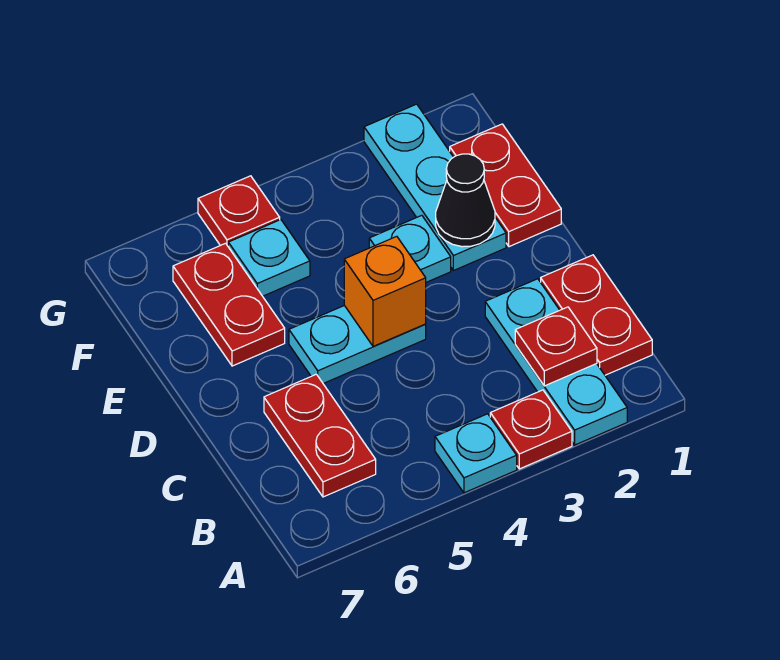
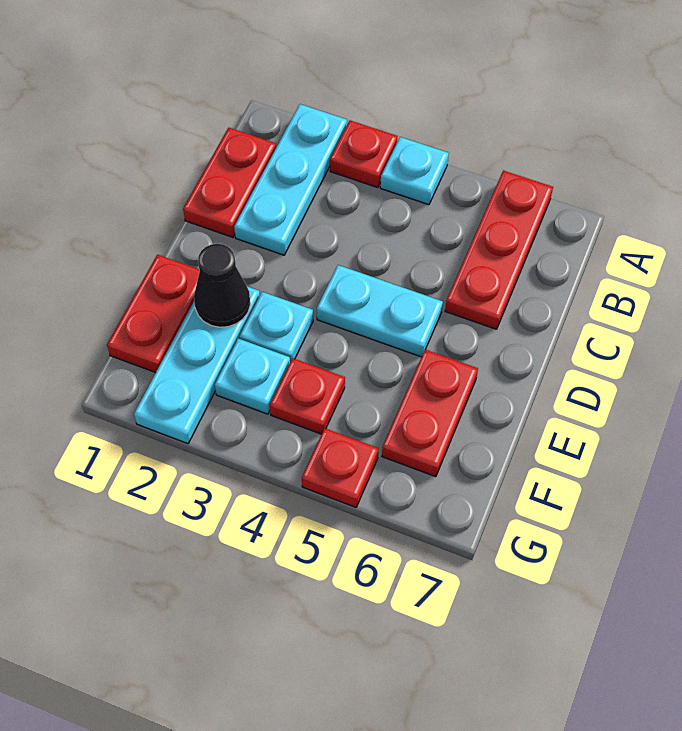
red plate B2 level 2 -> red plate F4 level 1
red plate B6:C6 level 1 -> red plate A6:C6 level 1
orange brick D4 level 2 -> none
cyan plate F5 level 1 -> cyan plate F3 level 1

